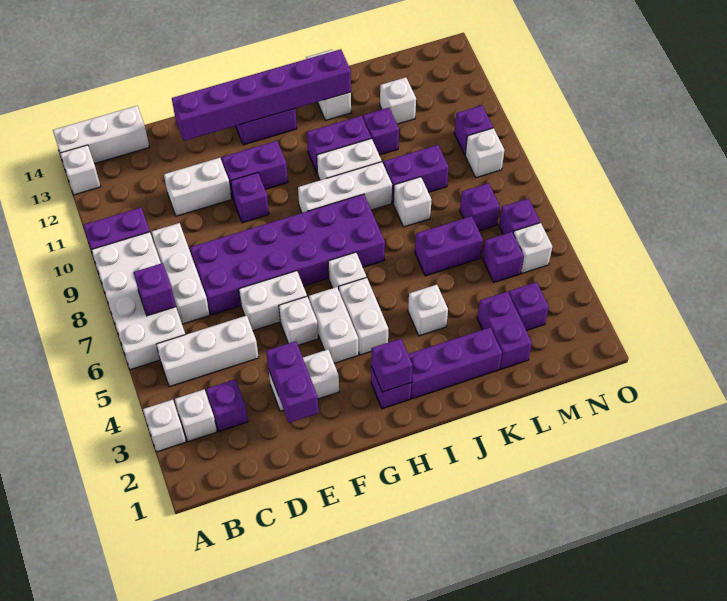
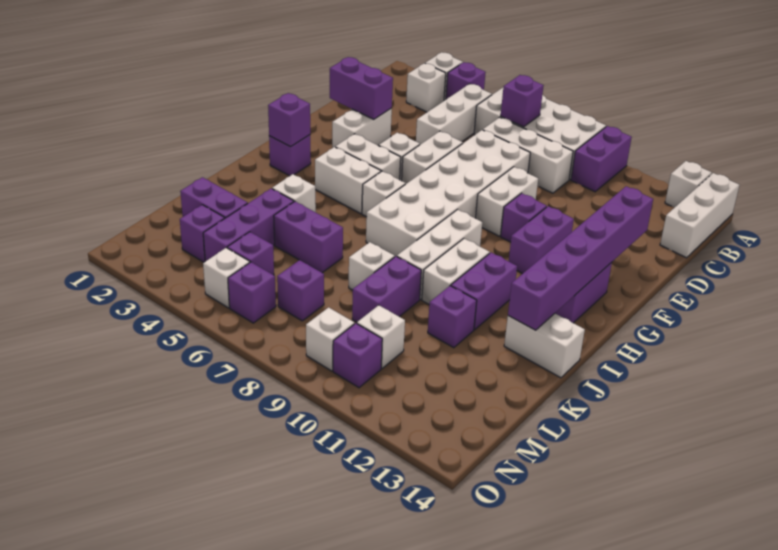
purple brick C3 level 1 -> purple brick A4 level 1
purple brick D7:I8 level 1 -> white brick D7:I8 level 1
white brick D11:E11 level 1 -> white brick E9:F9 level 1
purple brick I2:K2 level 1 -> purple brick K4:M4 level 1
purple brick K6:L6 level 1 -> purple brick K5:K6 level 1
white brick L12 level 1 -> white brick M10 level 1

